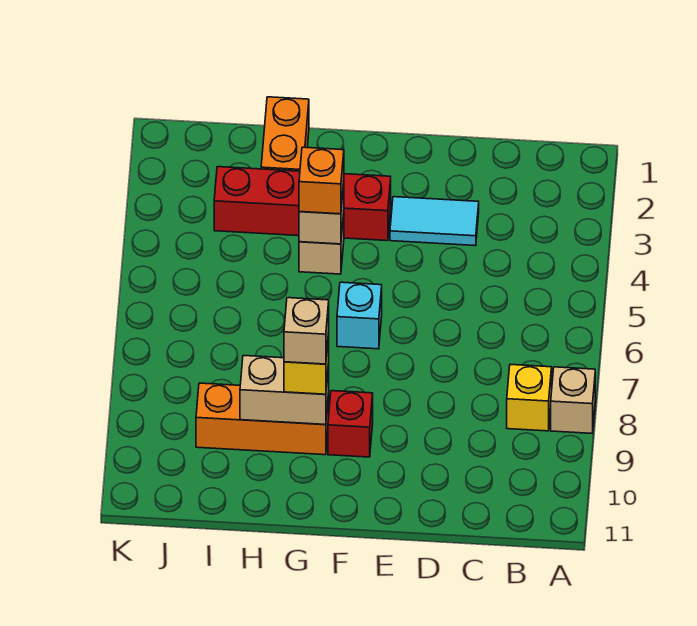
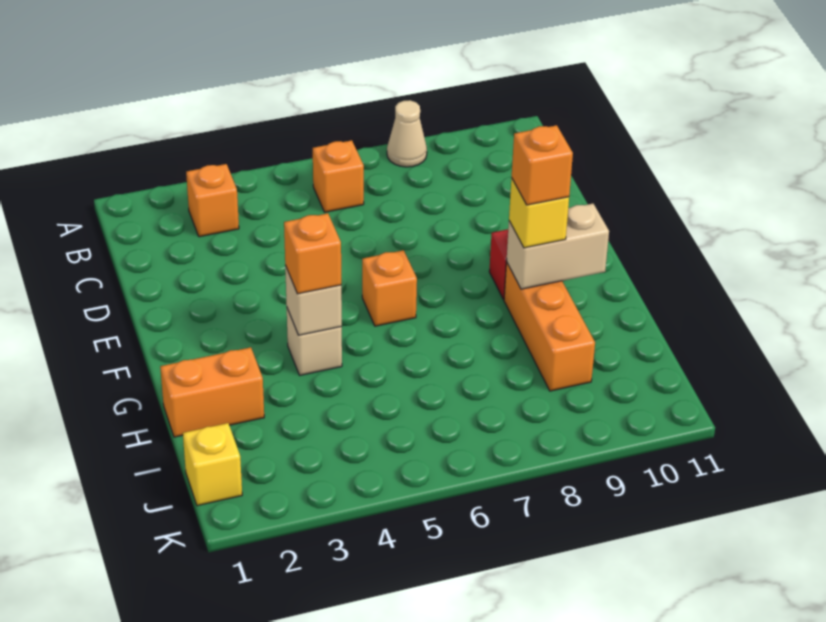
tan brick A8 level 1 -> tan cone A8 level 1
none -> orange brick B3 level 1
none -> orange brick B6 level 1
yellow brick B8 level 1 -> yellow brick J1 level 1
cyan tile D3:E3 level 1 -> none
red brick F3:I3 level 1 -> none
cyan brick F6 level 1 -> orange brick F6 level 1
tan brick G9:H9 level 2 -> tan brick G9:G10 level 2
tan brick G9 level 4 -> orange brick G9 level 4

